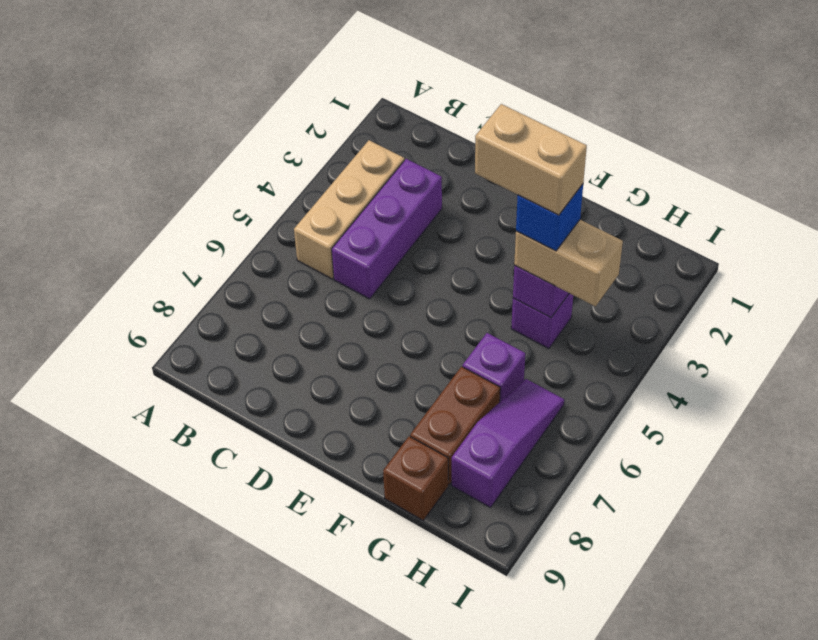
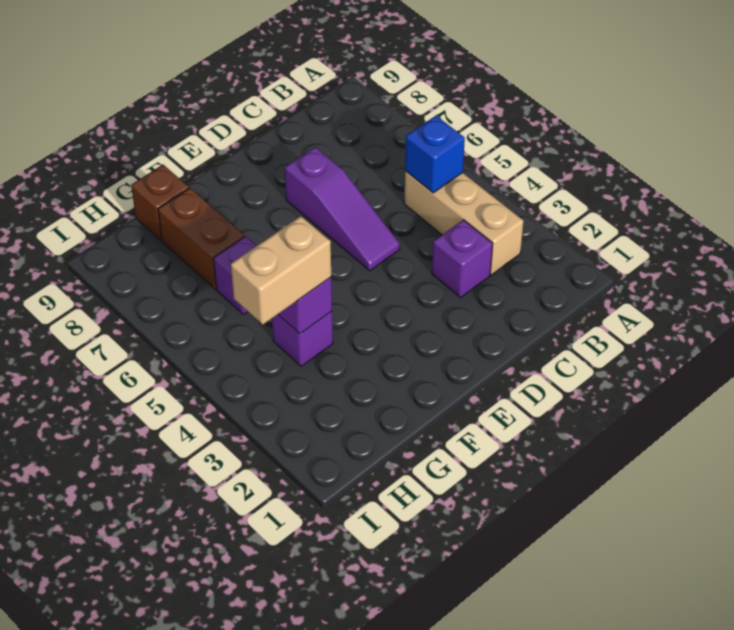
purple brick C3:C5 level 1 -> purple brick C3 level 1
tan brick F4:G4 level 5 -> none
blue brick G4 level 4 -> blue brick B5 level 2
purple slope H6:H8 level 1 top 8 -> purple slope D5:D7 level 1 top 7

